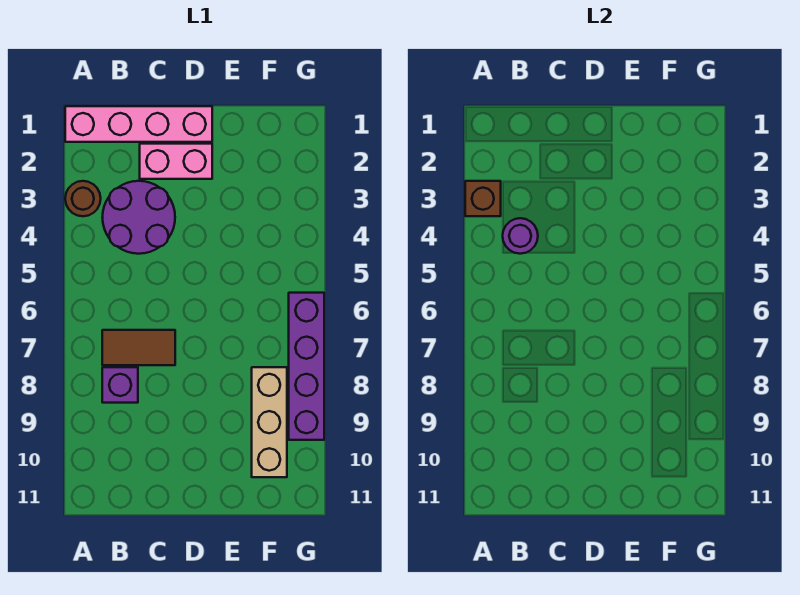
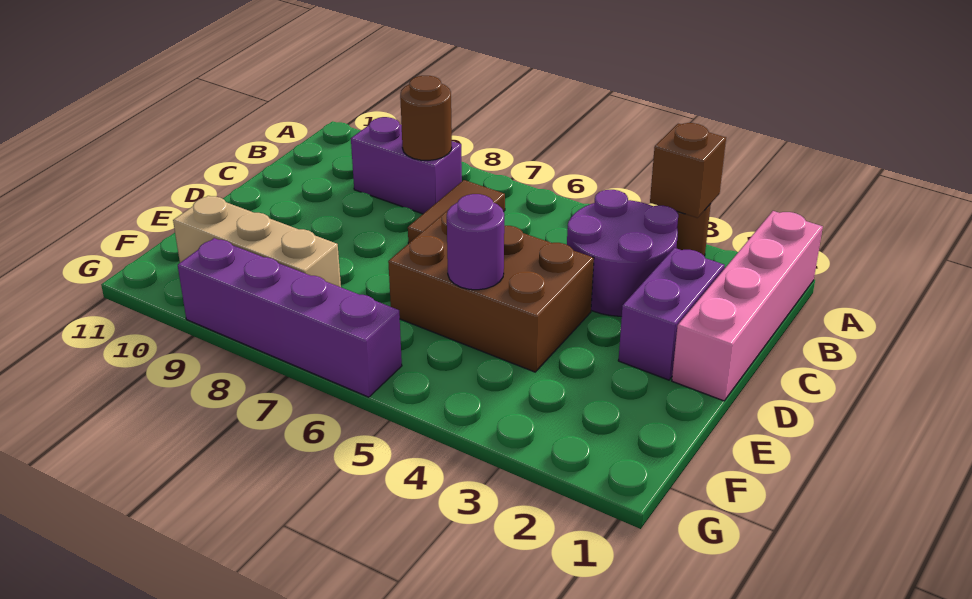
purple round brick B4 level 2 -> purple round brick E5 level 2
purple brick B8 level 1 -> purple brick B8:B9 level 1
none -> brown round brick B8 level 2
pink brick C2:D2 level 1 -> purple brick C2:D2 level 1
none -> brown brick D4:E6 level 1

